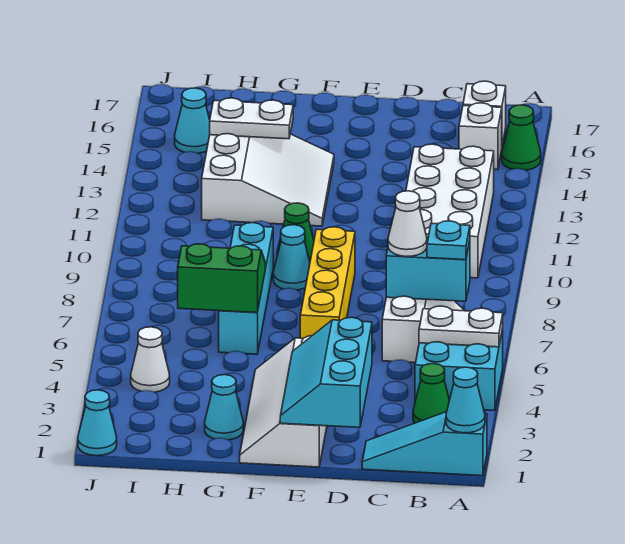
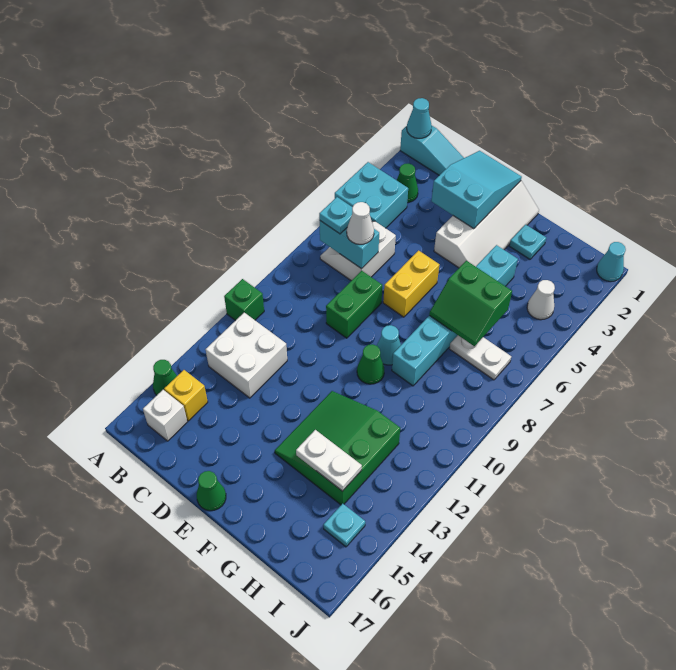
white plate A5:B5 level 2 -> white plate H7:I7 level 1
none -> green brick A11 level 1
white brick B10:C13 level 1 -> white brick B12:C13 level 1
white brick B15 level 1 -> yellow brick B15 level 1
cyan slope D1:E3 level 2 top D -> cyan slope D1:E3 level 2 top 3
none -> green brick D8:D9 level 1
yellow brick E6:E9 level 1 -> yellow brick E6:E7 level 1
none -> green cone E17 level 1
white slope F12:H14 level 1 top H -> green slope F12:H14 level 1 top H
cyan cone G2 level 1 -> cyan plate G2 level 1
cyan brick G6:G9 level 1 -> cyan brick G4:G9 level 1
cyan cone I15 level 1 -> cyan plate I15 level 1

